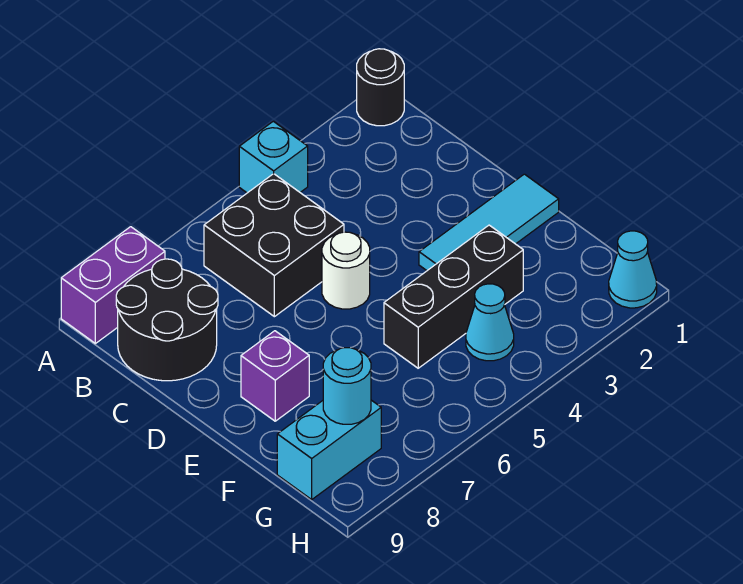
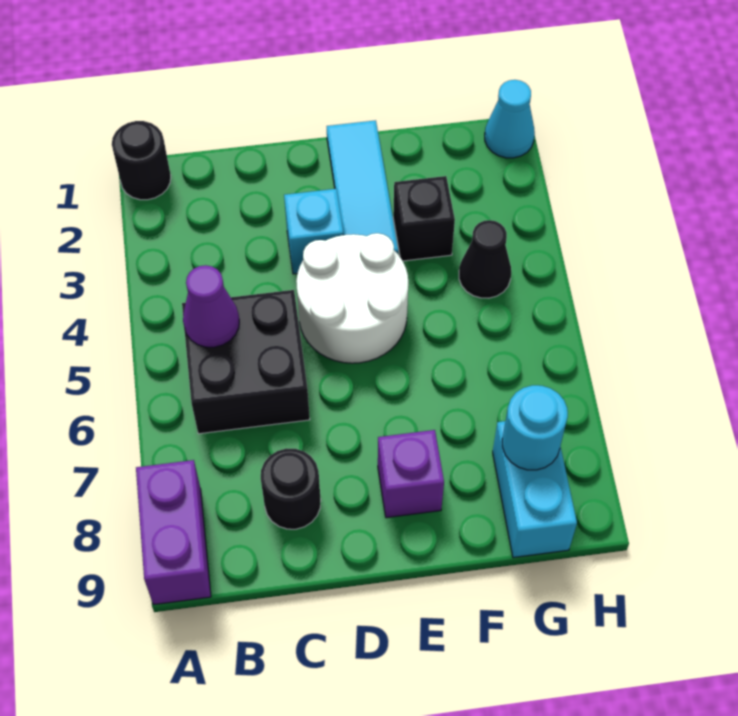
cyan brick A4 level 1 -> cyan brick D3 level 1
none -> purple cone B5 level 2
black round brick B8:C9 level 1 -> black round brick C8 level 1
white round brick D5 level 1 -> white round brick D4:E5 level 1
black brick F3:F5 level 1 -> black brick F3 level 1
cyan cone G4 level 1 -> black cone G4 level 1

